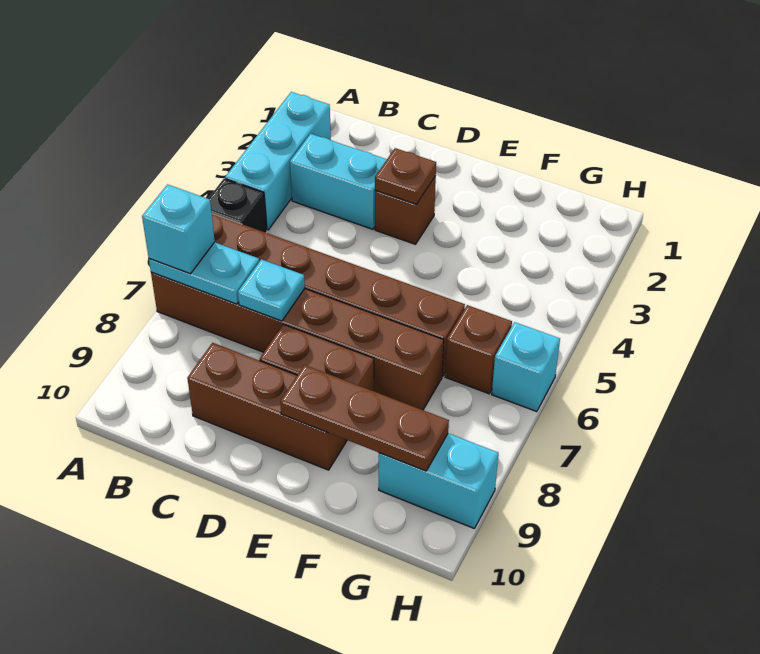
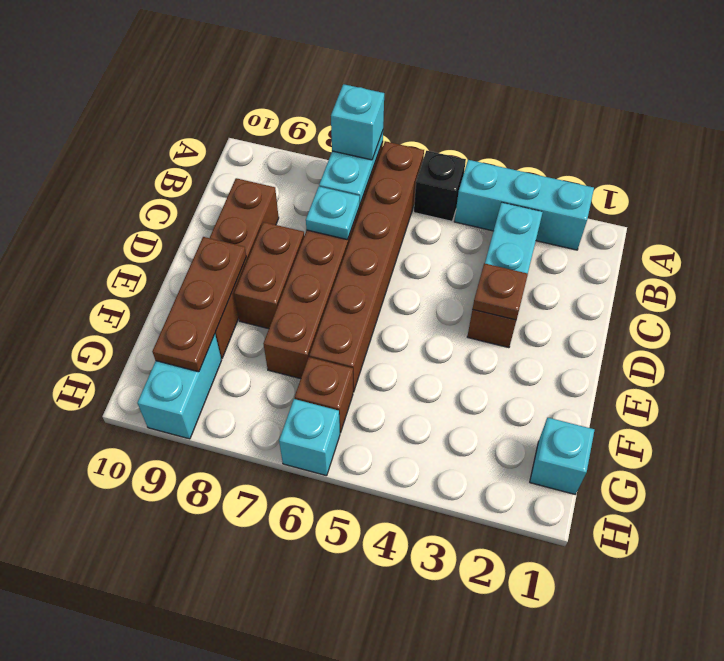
brown brick C9:E9 level 1 -> brown brick C9:F9 level 1
none -> cyan brick G1 level 1

